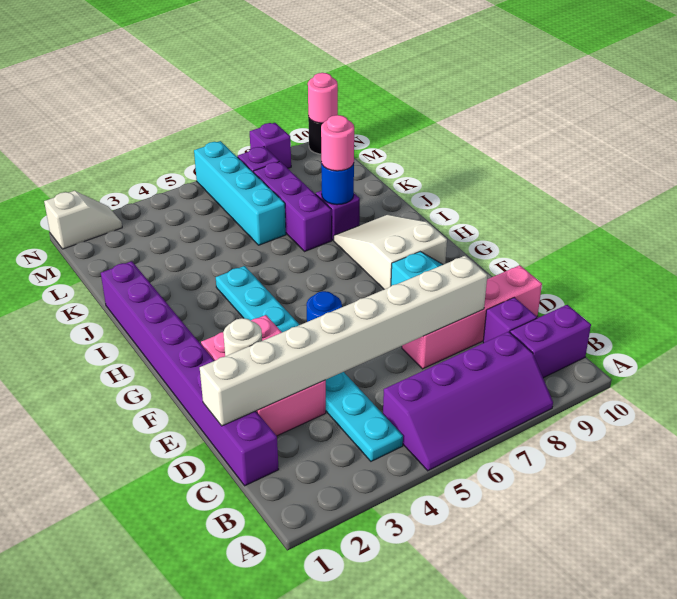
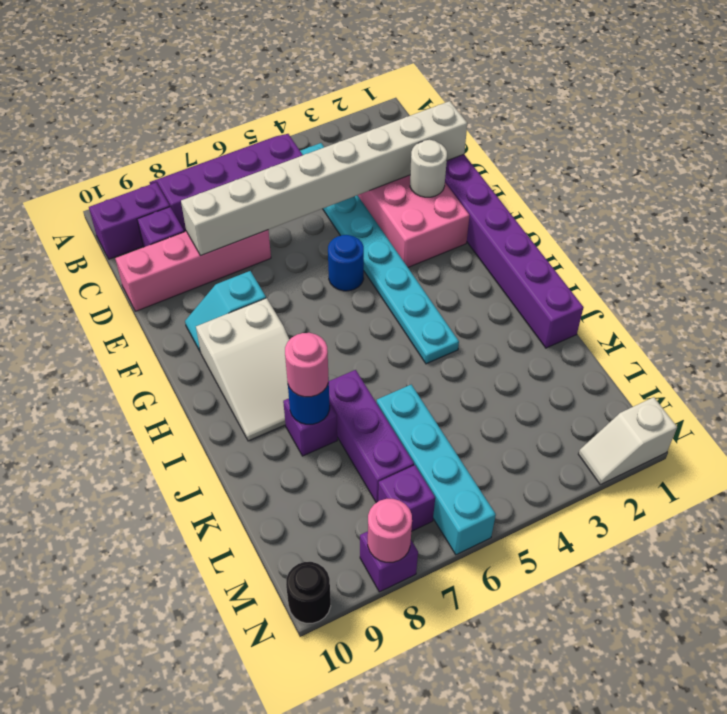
pink round brick N10 level 2 -> pink round brick N8 level 2

